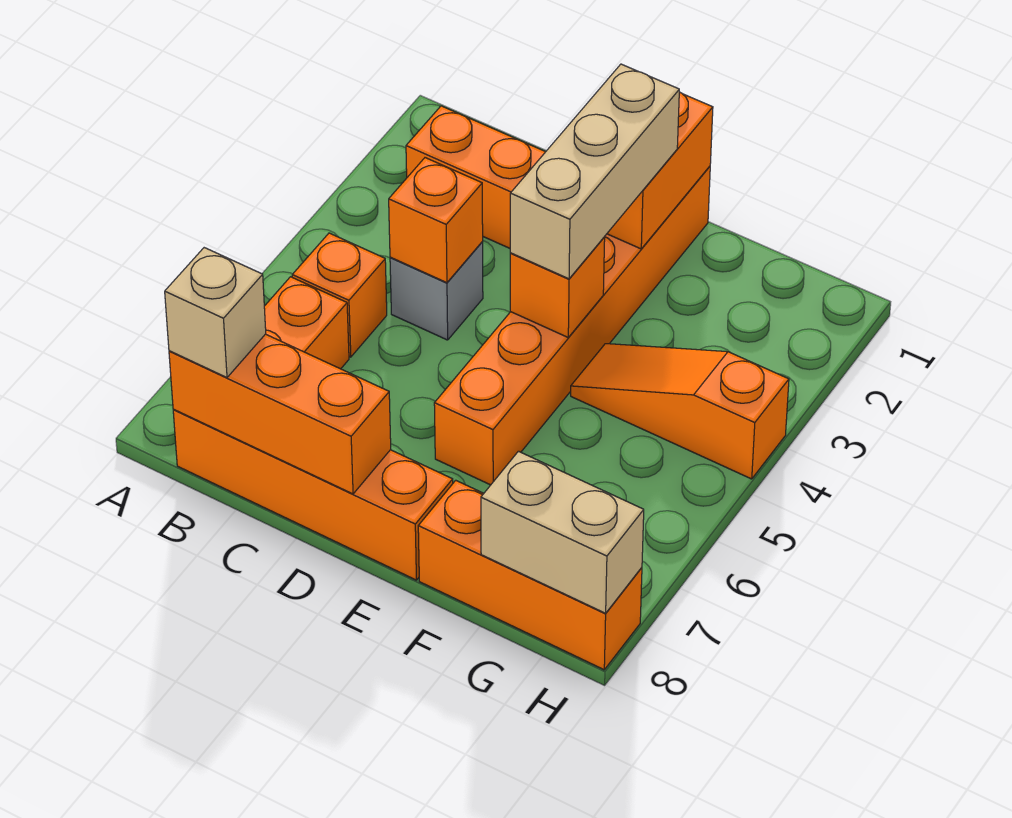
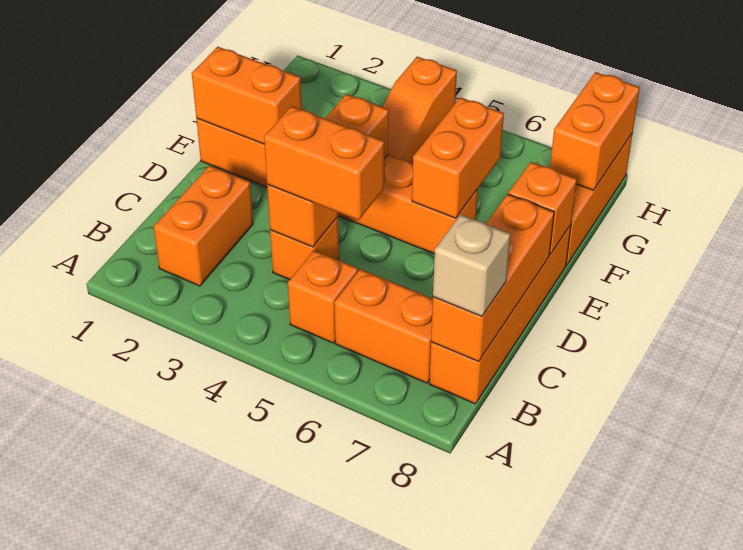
grey brick C4 level 1 -> orange brick C4 level 1
none -> orange brick C4:C5 level 3
tan brick E2:E4 level 3 -> none
none -> orange brick E6:F6 level 2
none -> orange brick E8 level 2
tan brick G8:H8 level 2 -> orange brick G8:H8 level 2

